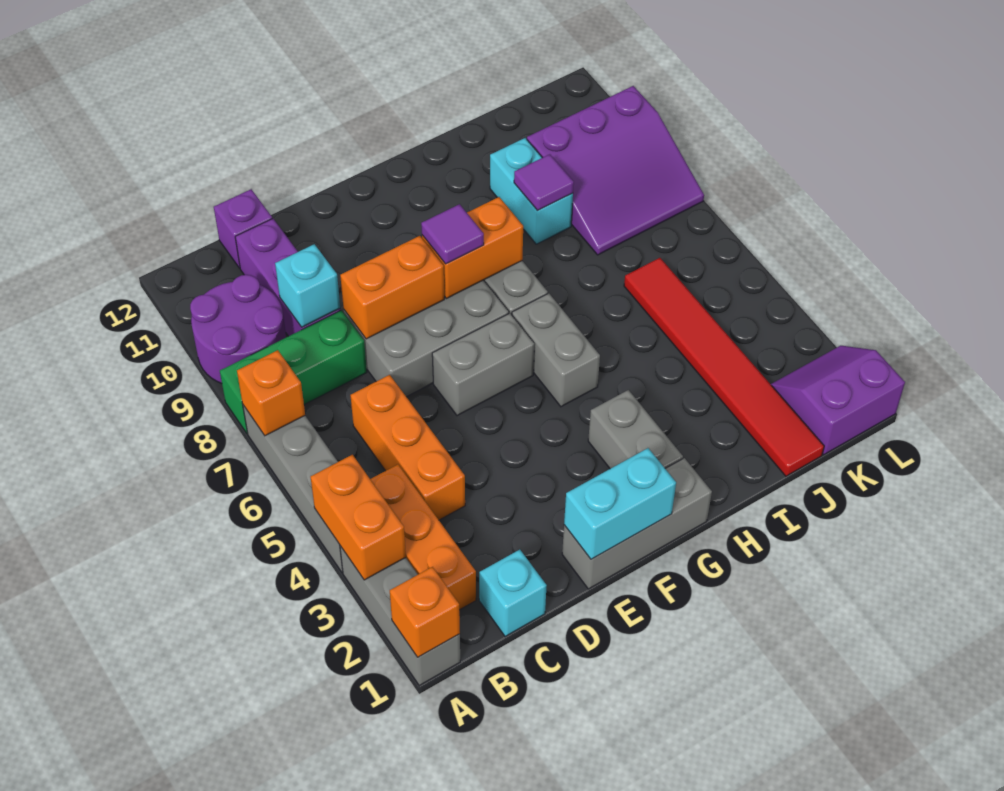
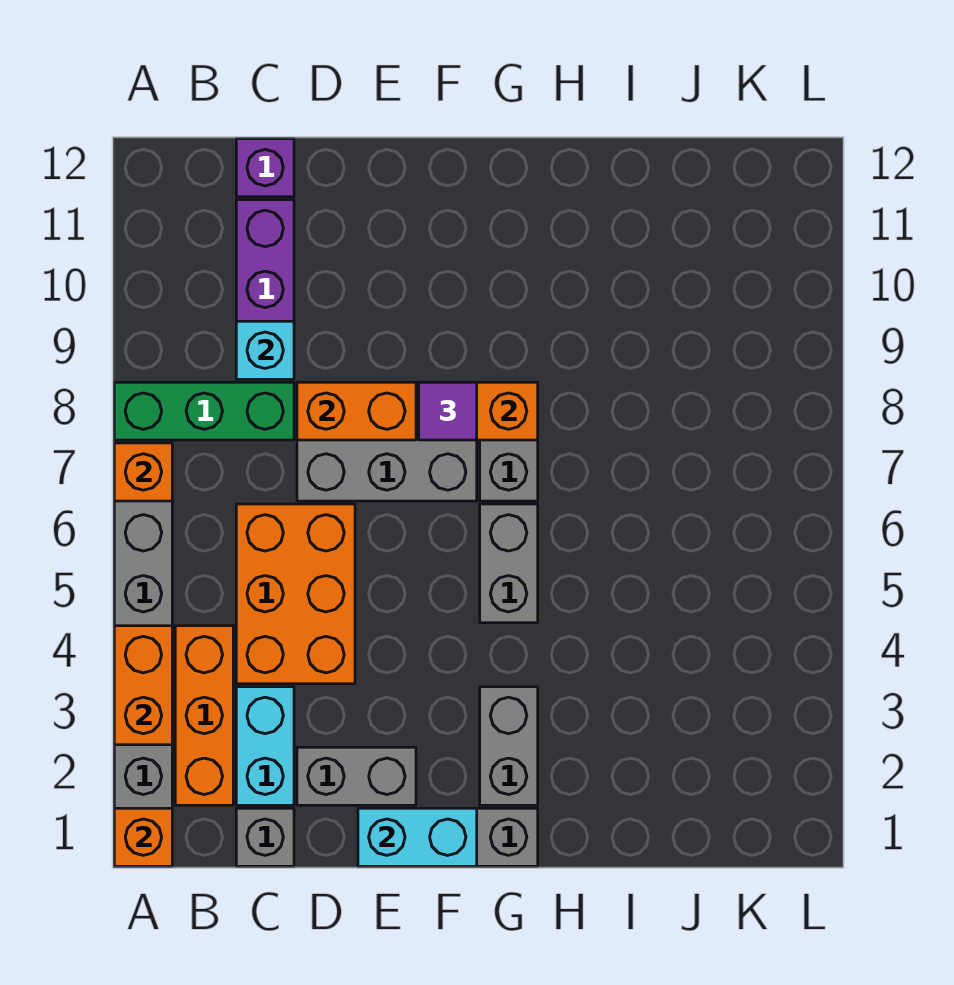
purple round brick A9:B10 level 1 -> none
cyan brick C1 level 1 -> grey brick C1 level 1
orange brick C4:C6 level 1 -> orange brick C4:D6 level 1
grey brick E6:F6 level 1 -> grey brick D2:E2 level 1
cyan brick I9:I10 level 1 -> cyan brick C2:C3 level 1
purple tile I9 level 2 -> none
red tile J1:J6 level 1 -> none
purple slope J8:L10 level 1 top 10 -> none
purple slope K1:L2 level 1 top 1 -> none

